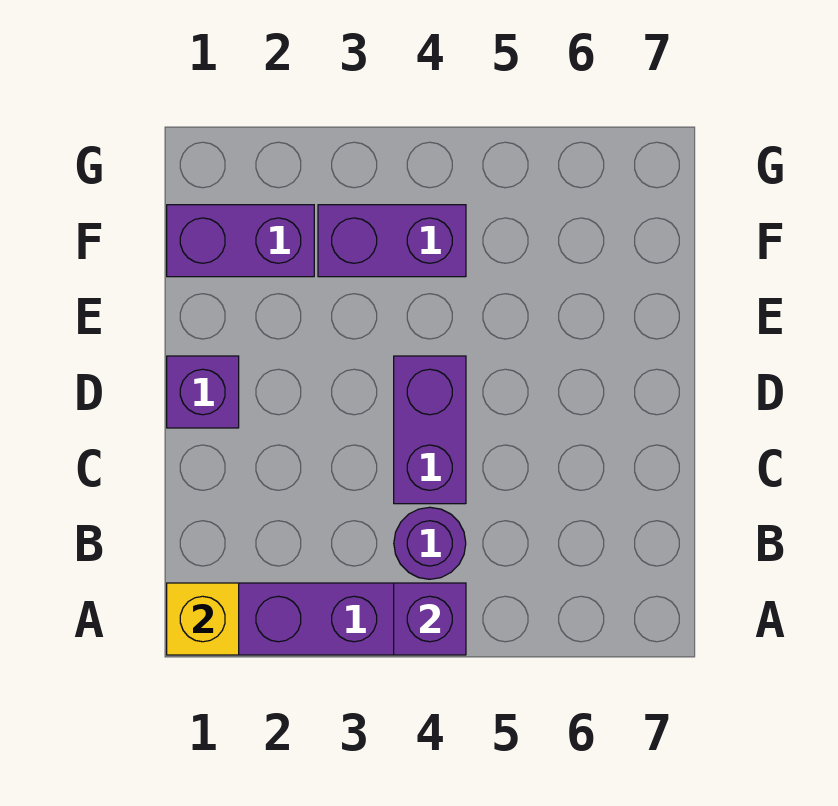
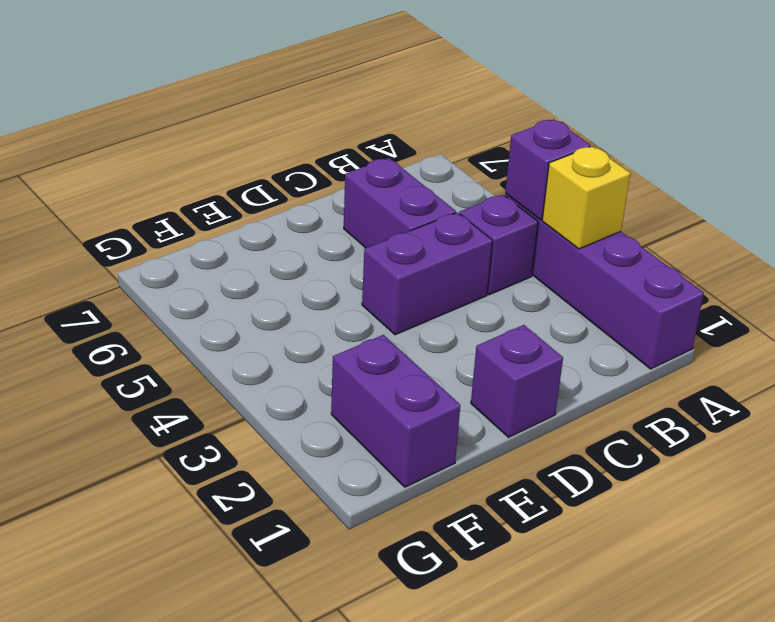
yellow brick A1 level 2 -> yellow brick A3 level 2
purple round brick B4 level 1 -> purple brick B4 level 1
purple brick F3:F4 level 1 -> purple brick C5:C6 level 1

